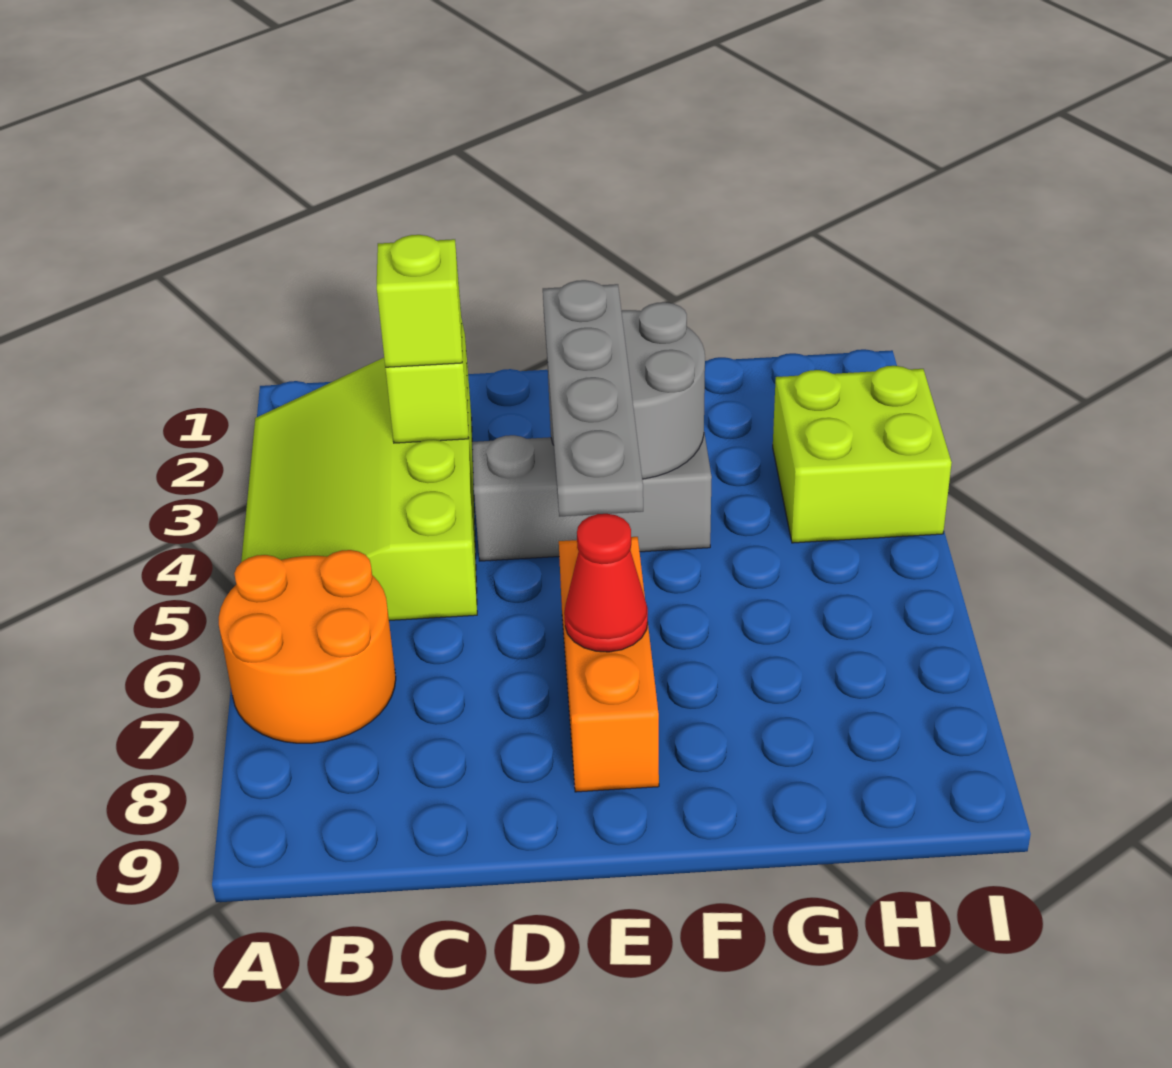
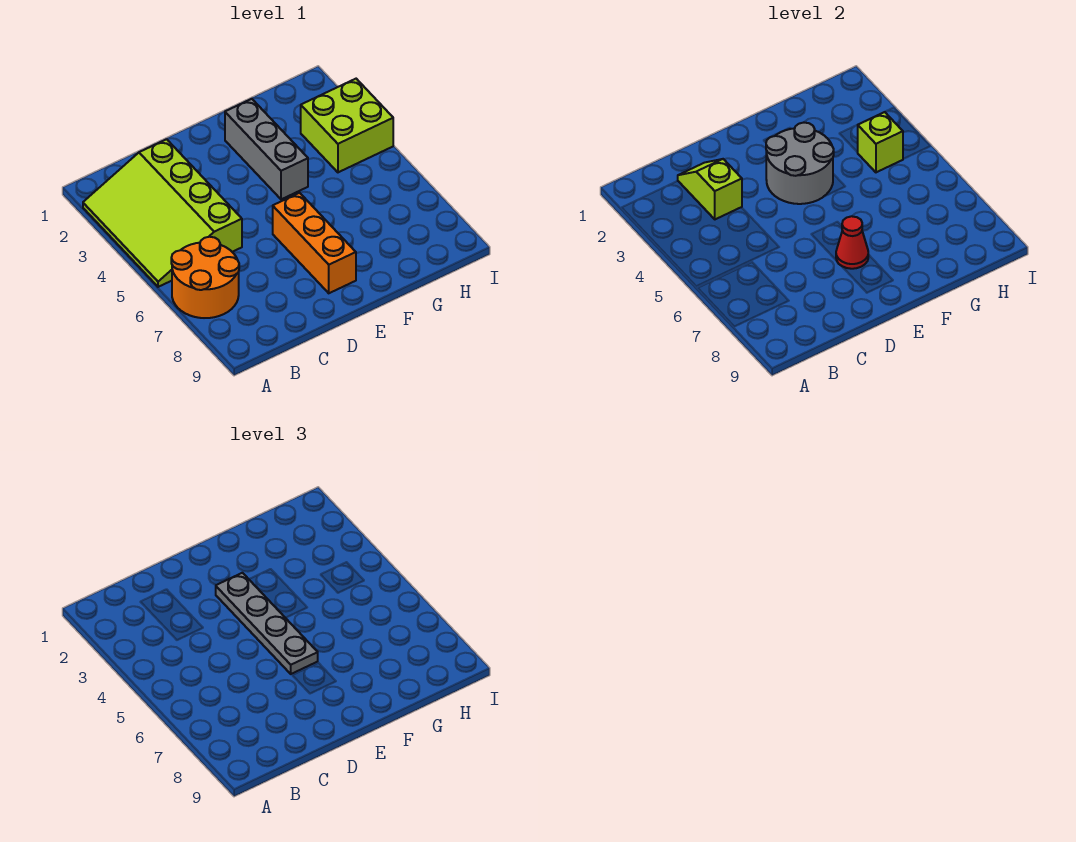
lime brick C3 level 3 -> lime brick H4 level 2
grey brick D4:F4 level 1 -> grey brick F2:F4 level 1

